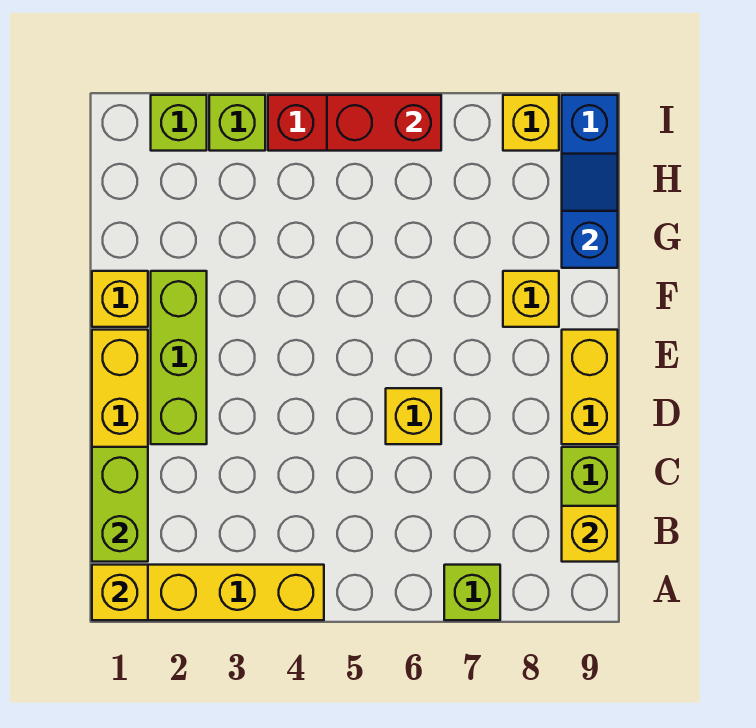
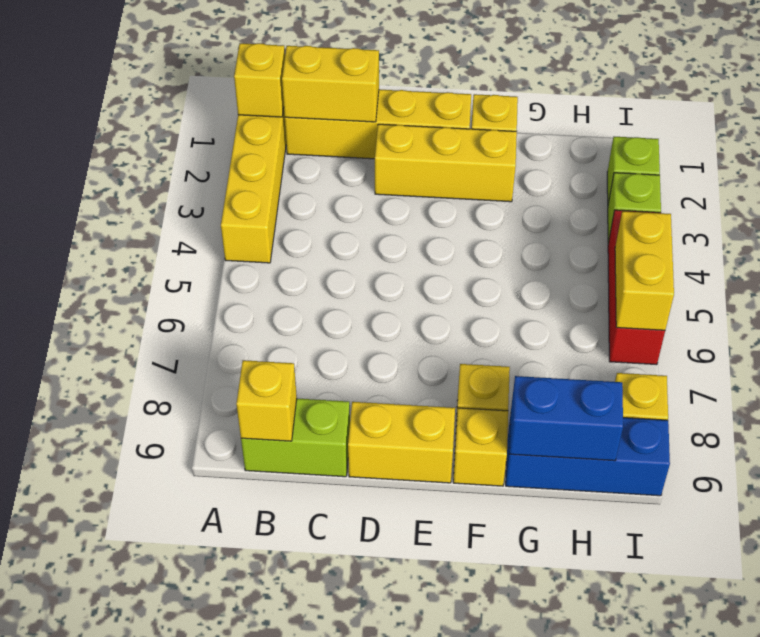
lime brick A7 level 1 -> none
lime brick B1:C1 level 2 -> yellow brick B1:C1 level 2
lime brick D2:F2 level 1 -> yellow brick D2:F2 level 1
yellow brick D6 level 1 -> yellow brick F9 level 1
blue slope G9:H9 level 2 top G -> blue brick G9:H9 level 2
red brick I5:I6 level 2 -> yellow brick I5:I6 level 2

